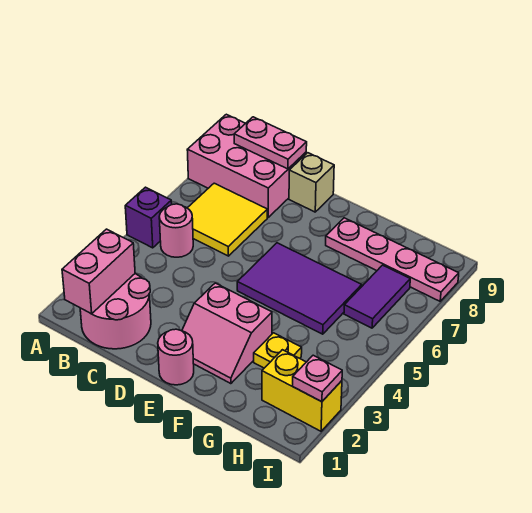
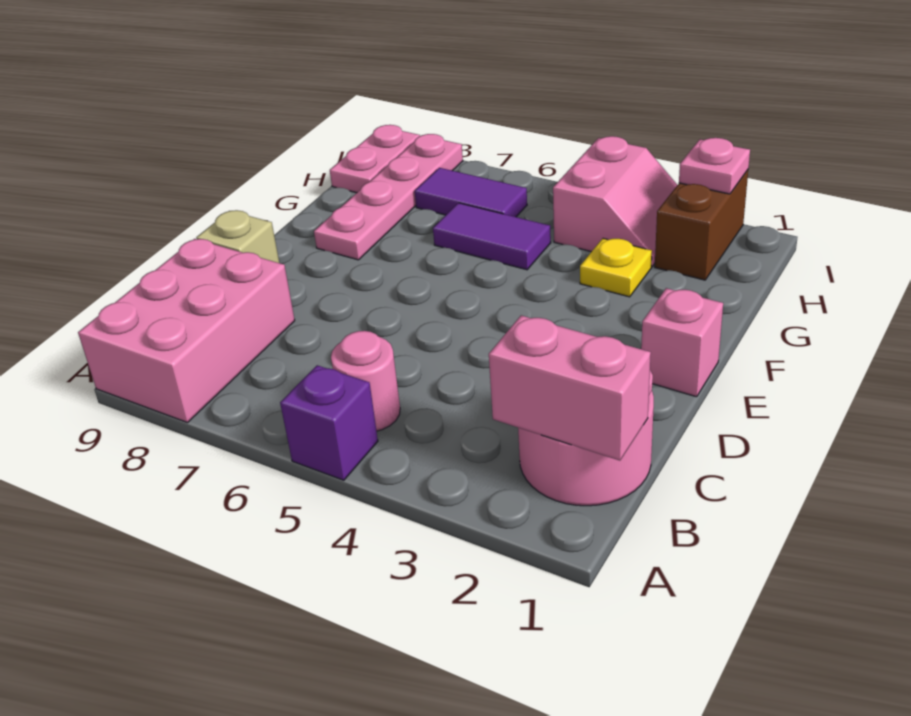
yellow tile B6:C7 level 1 -> none
pink plate B9:C9 level 2 -> pink plate H9:I9 level 1
pink round brick E1 level 1 -> pink brick E1 level 1
pink slope E2:F3 level 1 top 3 -> pink slope H3:I4 level 1 top 4
purple tile E5:G6 level 1 -> purple tile G5:G6 level 1
yellow brick H2:I2 level 1 -> brown brick H2:I2 level 1

